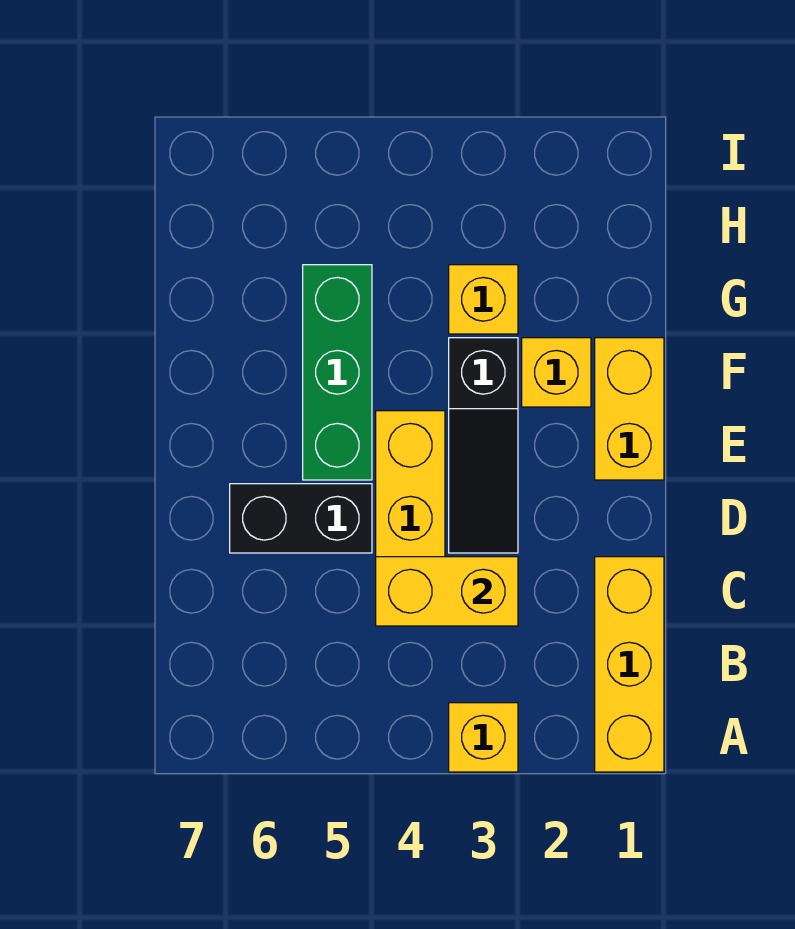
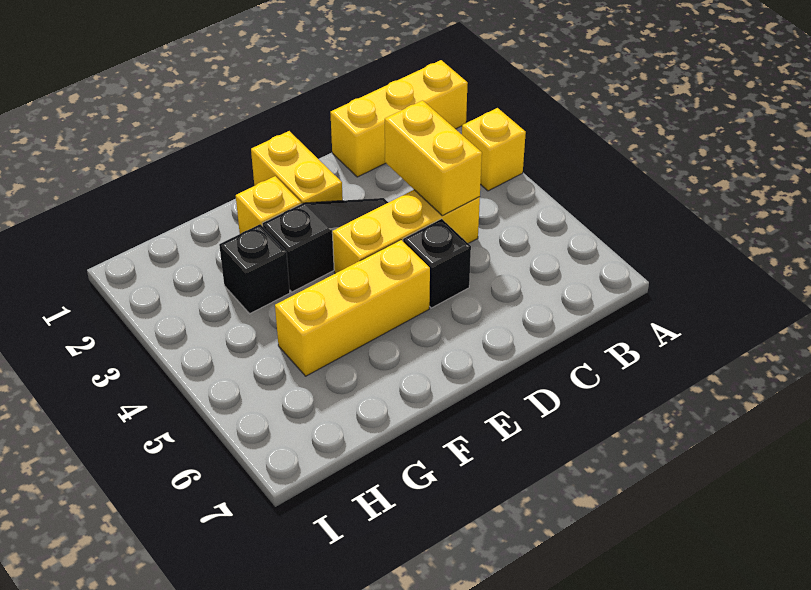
black brick D5:D6 level 1 -> black brick D5 level 1
yellow brick E1:F1 level 1 -> yellow brick E1:E2 level 1
green brick E5:G5 level 1 -> yellow brick E5:G5 level 1
yellow brick G3 level 1 -> black brick G3 level 1

